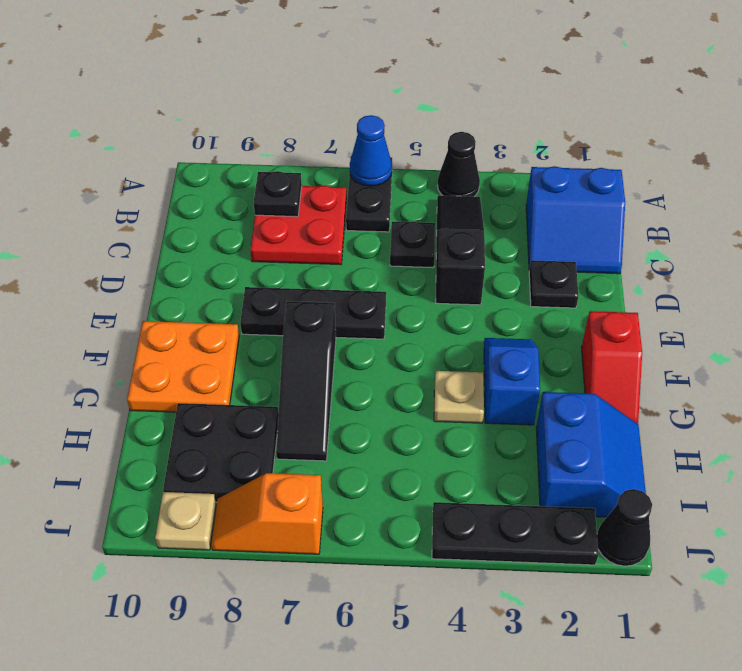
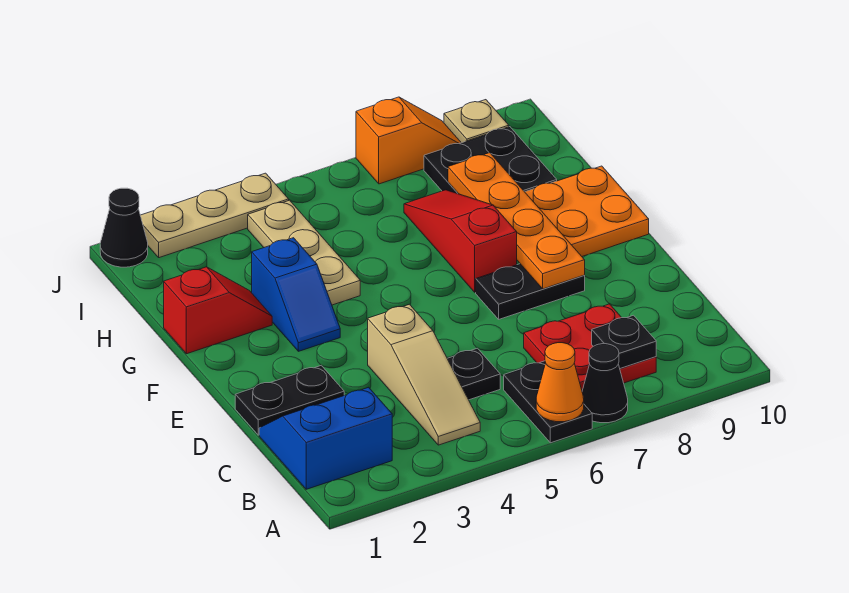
black cone A4 level 1 -> black cone A7 level 1
blue cone A6 level 2 -> orange cone A6 level 2
black slope B4:D4 level 1 top D -> tan slope B4:D4 level 1 top D
black plate D2 level 1 -> black plate D1:D2 level 1
black plate E6:E8 level 1 -> black plate E7:E8 level 1
none -> orange plate E8:H8 level 2
red slope F1:G1 level 1 top F -> red slope G1:G2 level 1 top 1
black slope F7:H7 level 1 top F -> red slope F7:H7 level 1 top F
tan plate G4 level 1 -> tan plate G4:I4 level 1
blue slope H1:I2 level 1 top 2 -> none
black plate J2:J4 level 1 -> tan plate J2:J4 level 1

